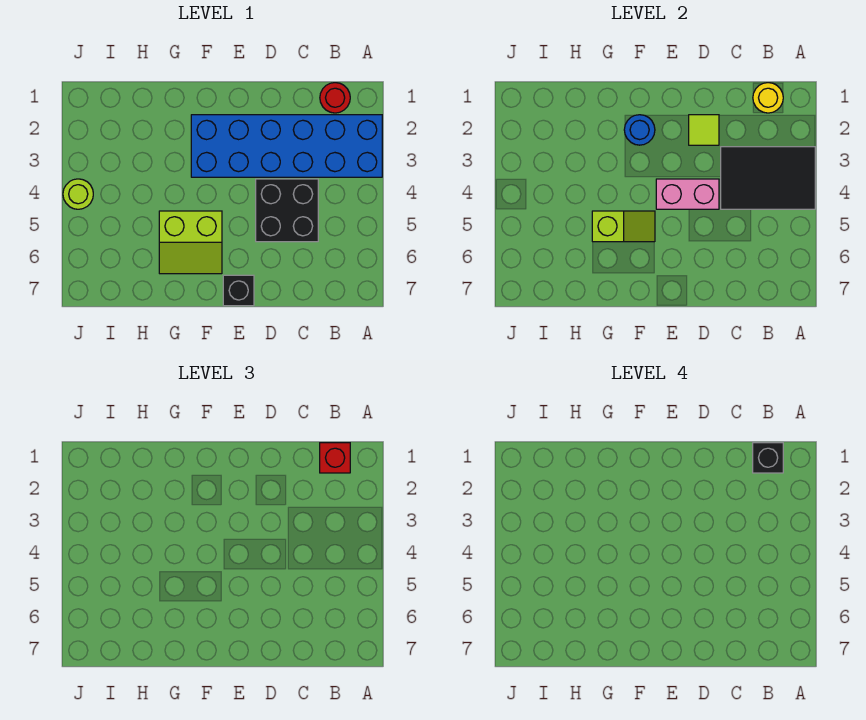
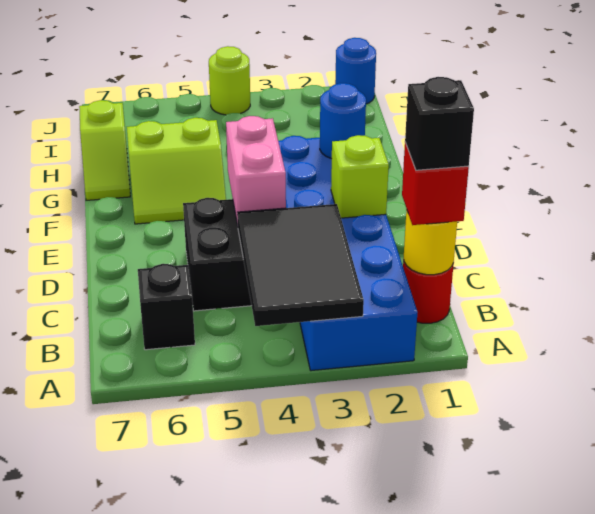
lime tile D2 level 2 -> lime brick D2 level 2
black brick E7 level 1 -> black brick B6 level 1
lime slope F5:G6 level 1 top 5 -> lime slope F5:G6 level 1 top G
lime slope F5:G5 level 2 top G -> lime slope G7:H7 level 1 top H
none -> blue round brick J1 level 1

